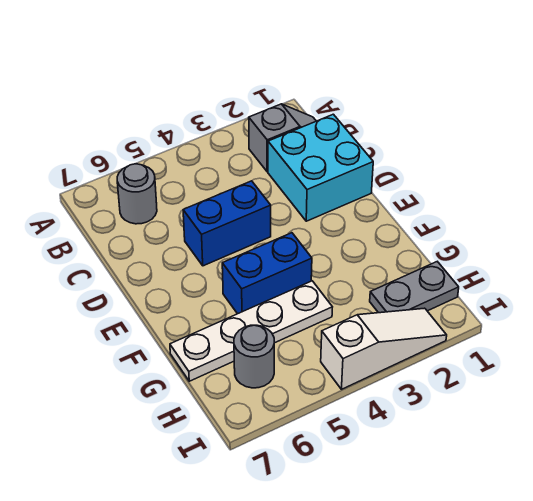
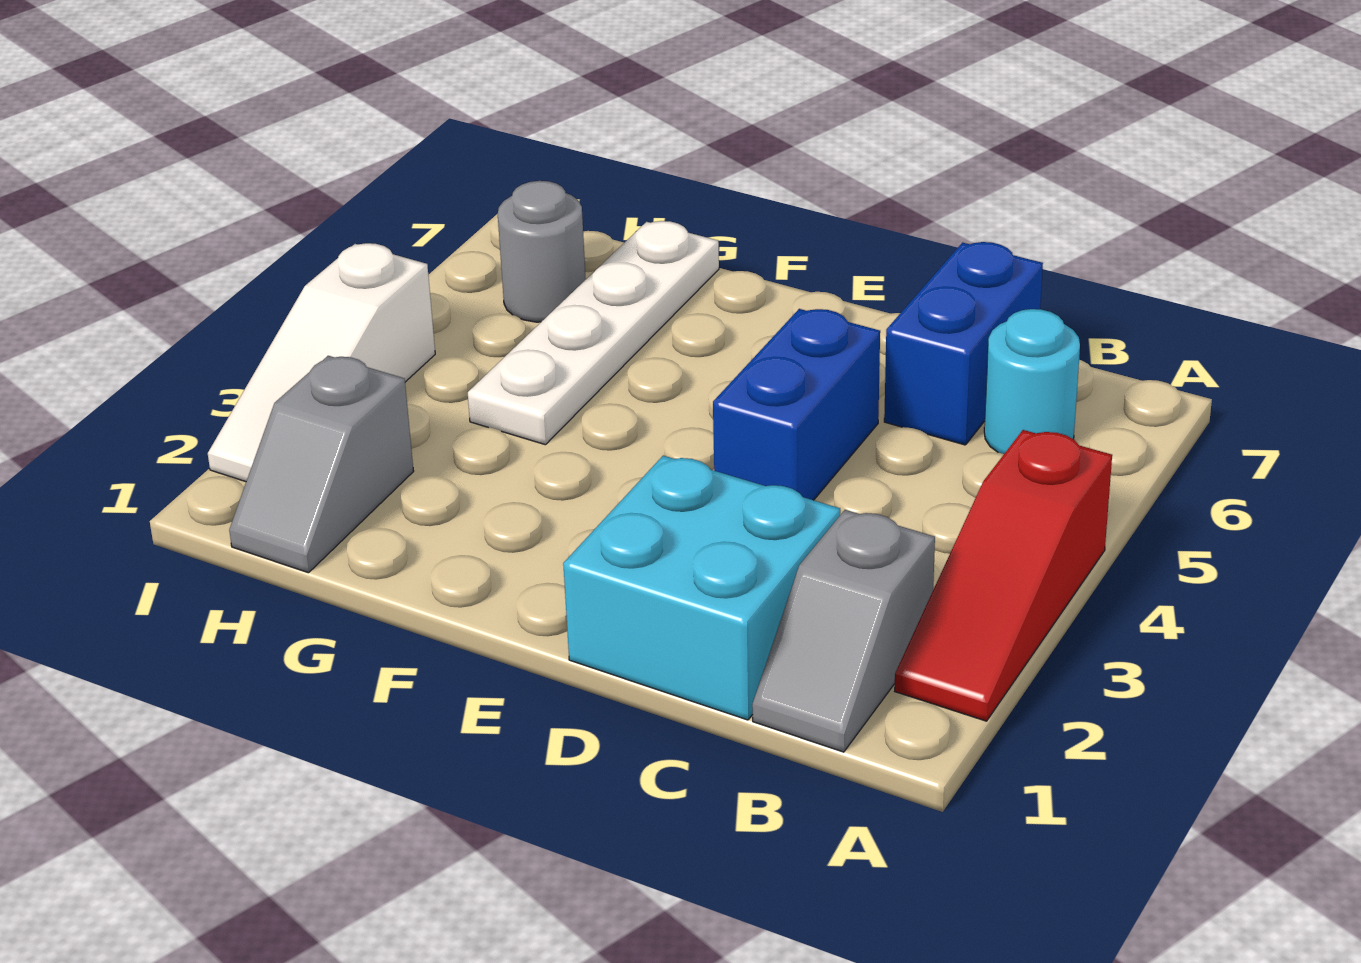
none -> red slope A2:A4 level 1 top 4
grey round brick B6 level 1 -> cyan round brick B6 level 1
blue brick F4:F5 level 1 -> blue brick C6:C7 level 1
grey plate H1:H2 level 1 -> grey slope H1:H2 level 1 top 2

